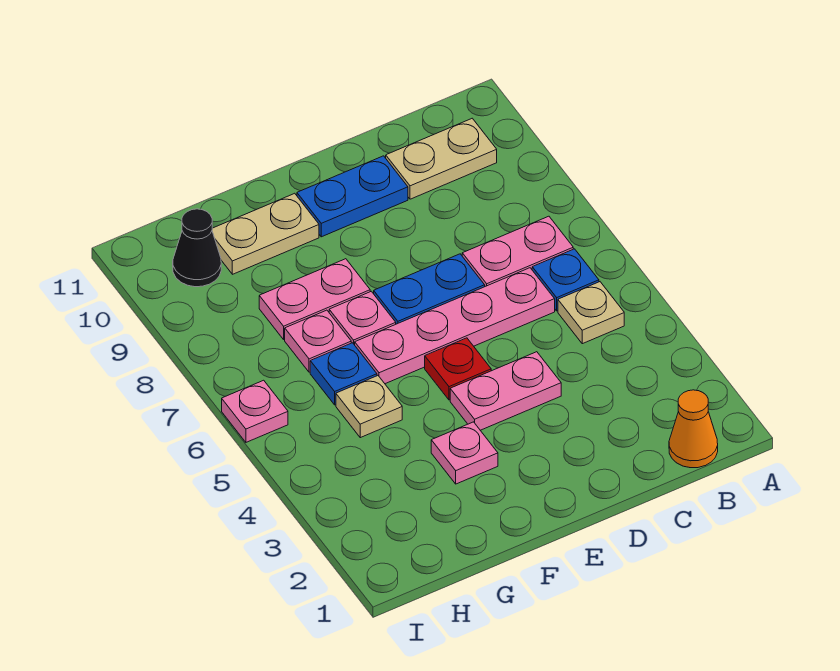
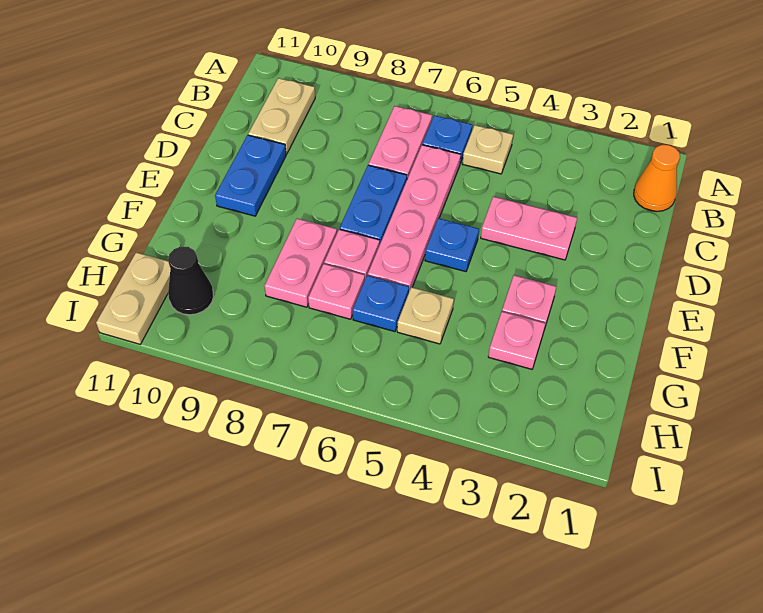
pink plate D4:E4 level 1 -> pink plate D3:D4 level 1
red plate E5 level 1 -> blue plate E5 level 1
tan plate F10:G10 level 1 -> tan plate H11:I11 level 1
pink plate I6 level 1 -> pink plate G3 level 1

